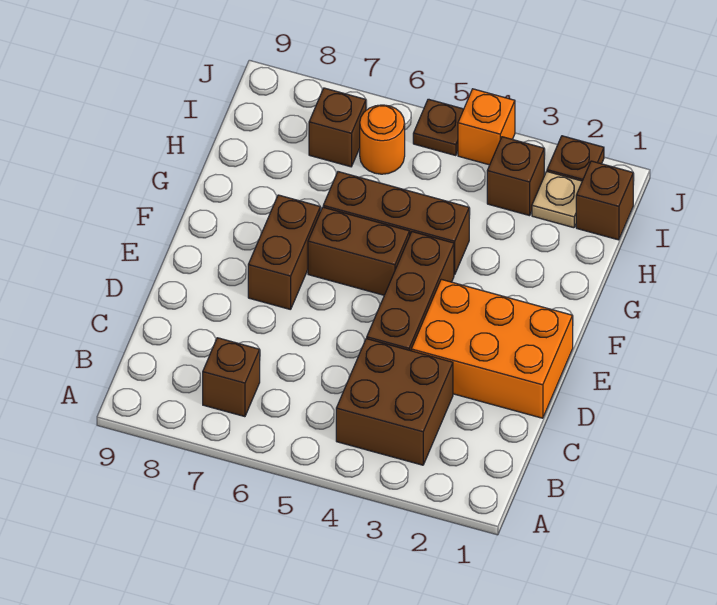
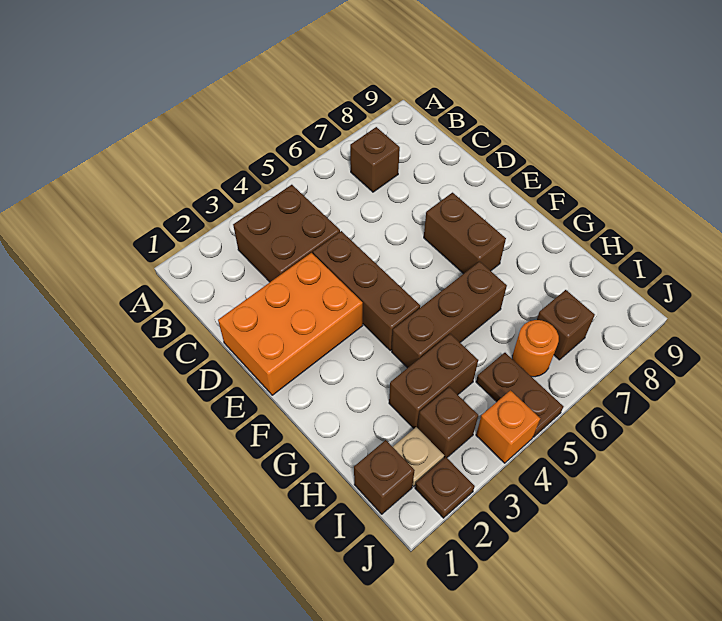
brown brick F5:F6 level 1 -> brown brick H3:H4 level 1
brown plate J5 level 1 -> brown plate I5:J5 level 1

